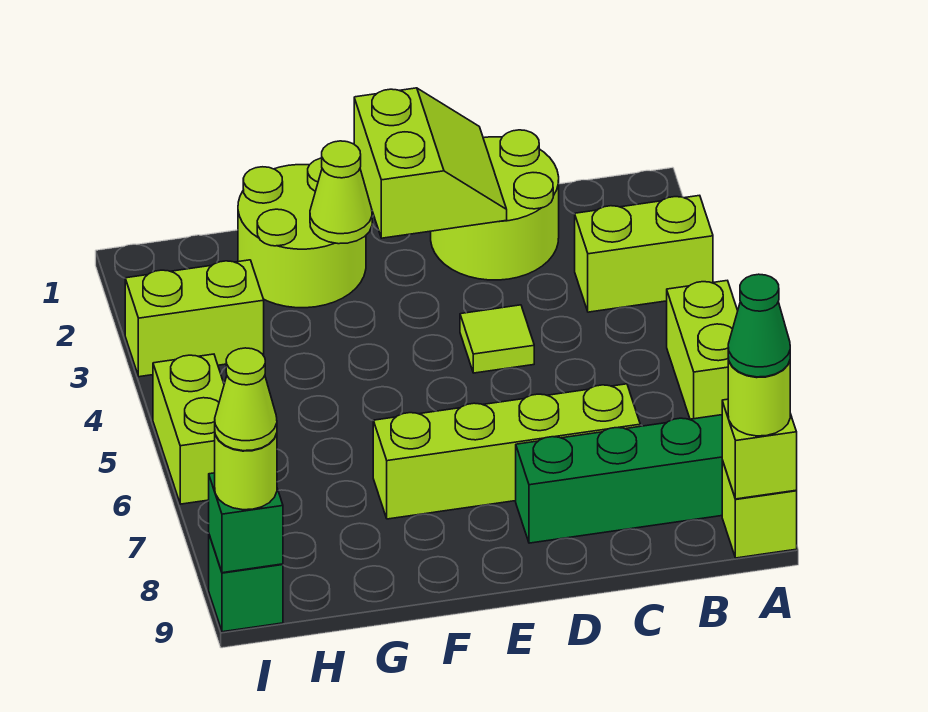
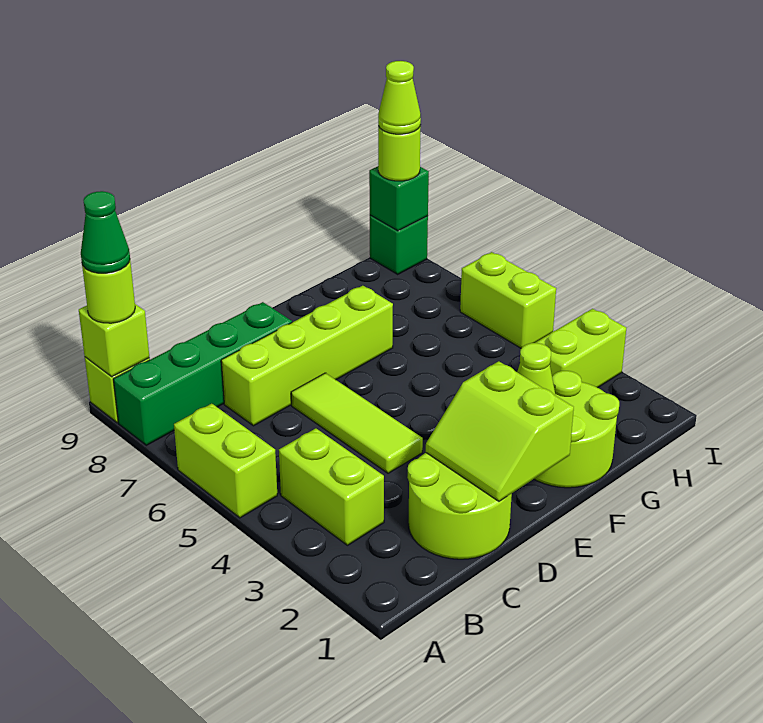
lime brick A3:B3 level 1 -> lime brick B3:B4 level 1
lime tile D4 level 1 -> lime tile D4:D6 level 1

